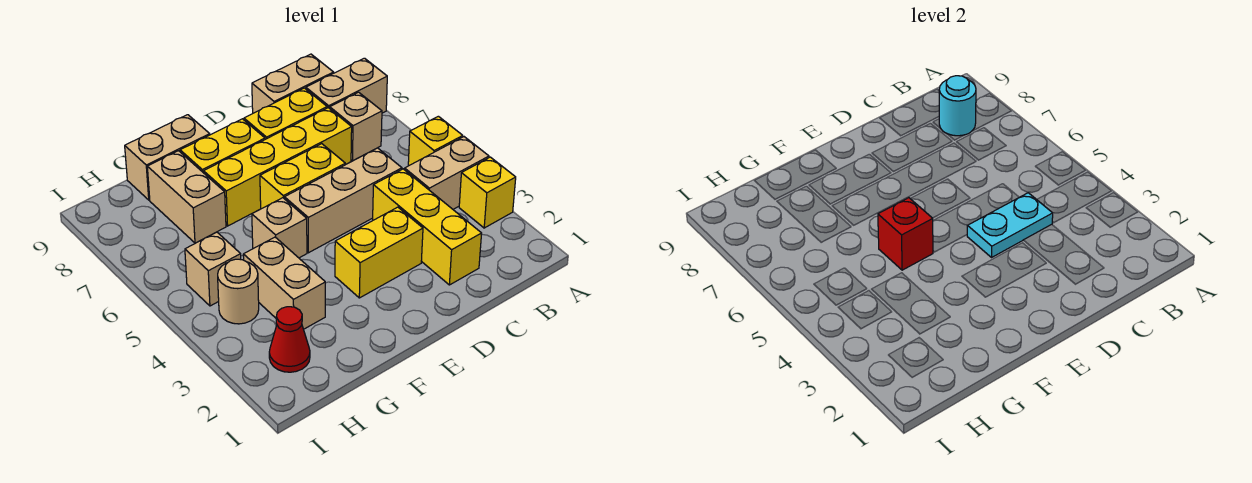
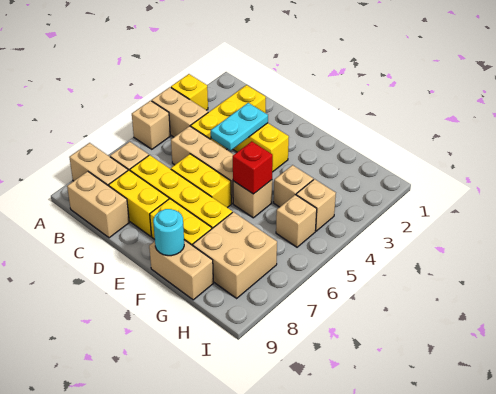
yellow brick A5 level 1 -> tan brick A5 level 1
cyan round brick B8 level 2 -> cyan round brick F9 level 2
cyan plate C4:D4 level 2 -> cyan plate D3:D4 level 2
tan brick G3:G4 level 1 -> tan brick G4 level 1
tan brick G7:G8 level 1 -> tan brick G7:H8 level 1
red cone H2 level 1 -> none
tan round brick H4 level 1 -> tan brick H4 level 1

